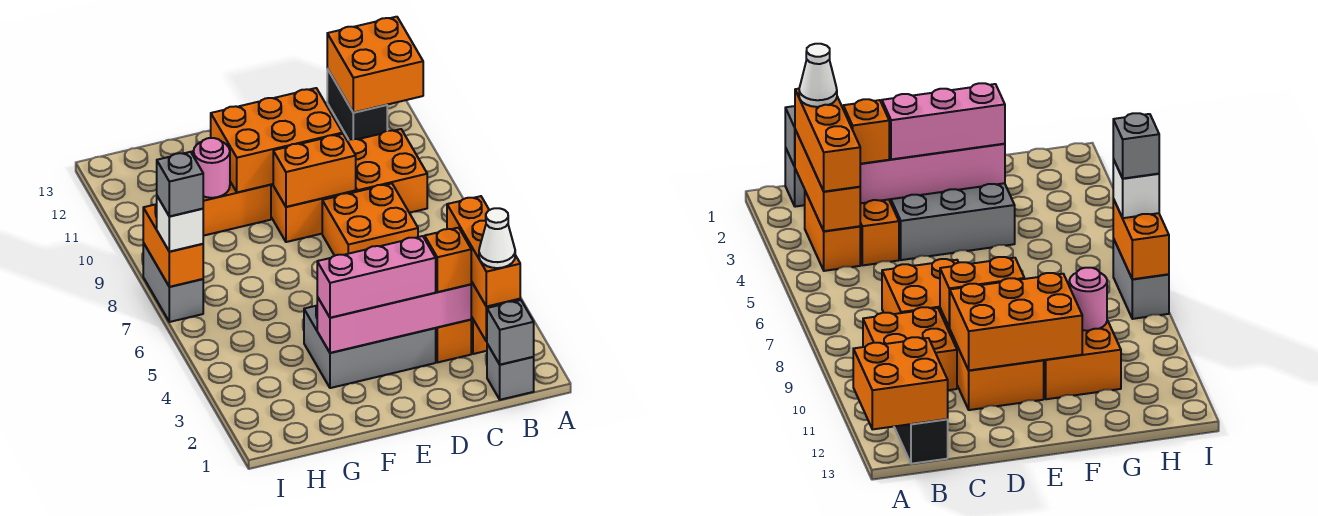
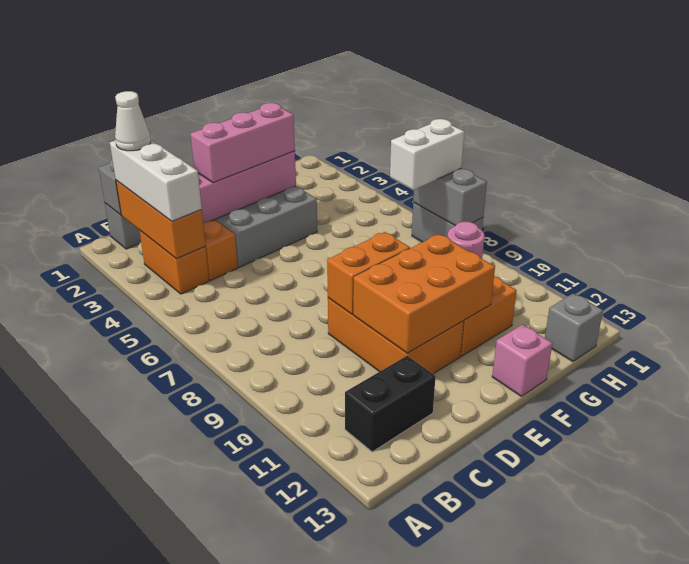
orange brick A12:B13 level 2 -> none
orange brick B2:B4 level 3 -> white brick B2:B4 level 3
orange brick B9:C10 level 1 -> none
black brick B12:B13 level 1 -> black brick B12:C12 level 1
orange brick C3 level 3 -> none
orange brick C7:D8 level 1 -> none
none -> pink brick F13 level 1
orange brick I7:I8 level 2 -> grey brick I7:I8 level 2
white brick I7 level 3 -> white brick H7:I7 level 3
grey brick I7 level 4 -> grey brick H13 level 1

